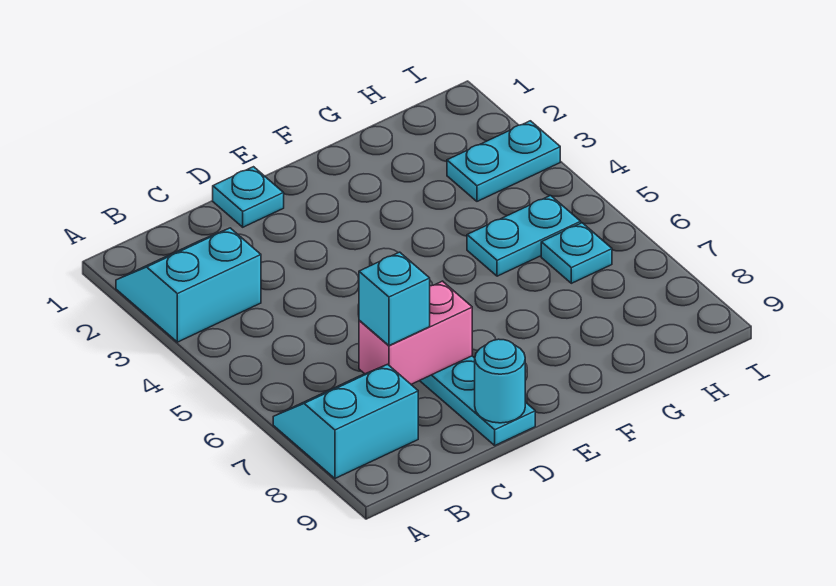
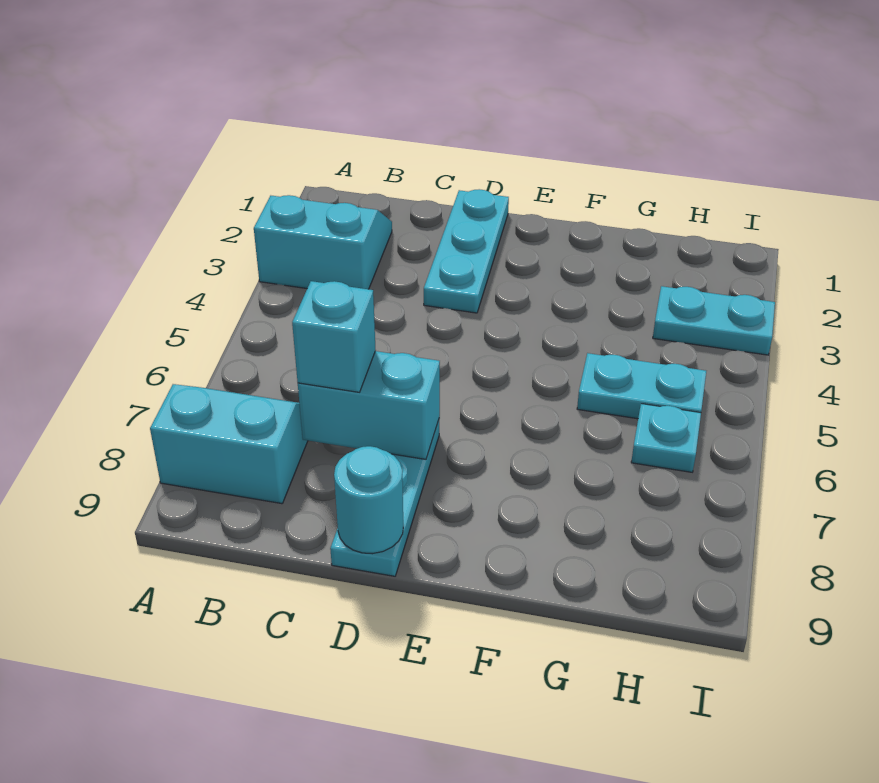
pink brick C7:D7 level 2 -> cyan brick C7:D7 level 2
cyan plate D1 level 1 -> cyan plate D1:D3 level 1

